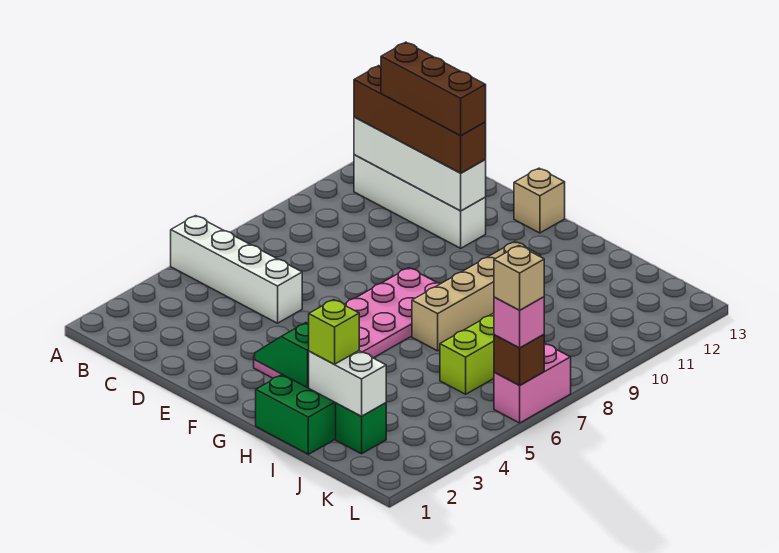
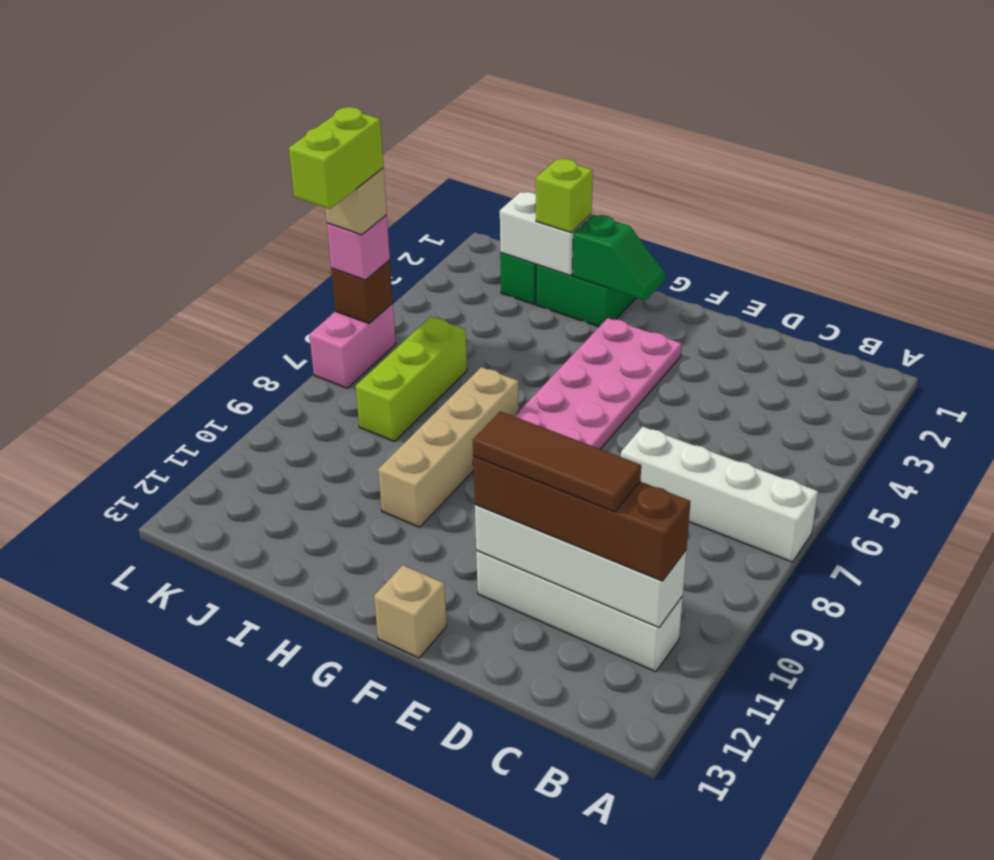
white brick A5:D5 level 1 -> white brick A7:D7 level 1
brown brick C11:E11 level 4 -> brown tile C11:E11 level 4
none -> lime brick L6:L7 level 5

